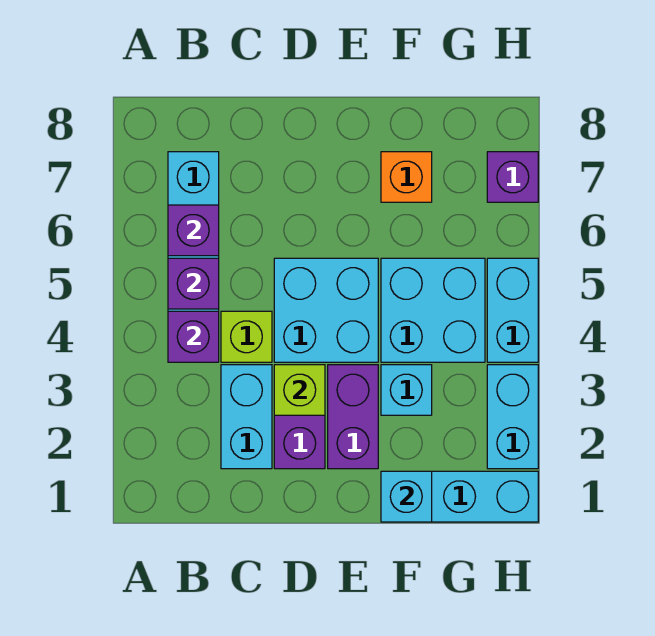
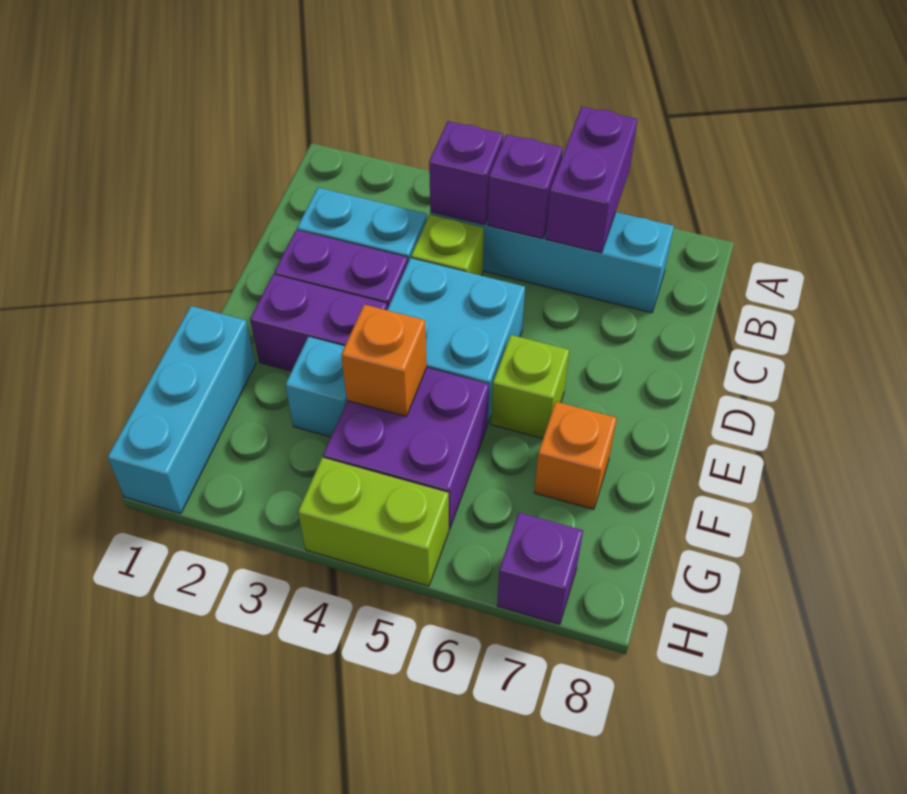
purple brick B6 level 2 -> purple brick A6:B6 level 2
lime brick D3 level 2 -> lime brick E6 level 1
cyan brick F1 level 2 -> none
cyan brick F4:G5 level 1 -> purple brick F4:G5 level 1
none -> orange brick F4 level 2
cyan brick H2:H3 level 1 -> none
cyan brick H4:H5 level 1 -> lime brick H4:H5 level 1

